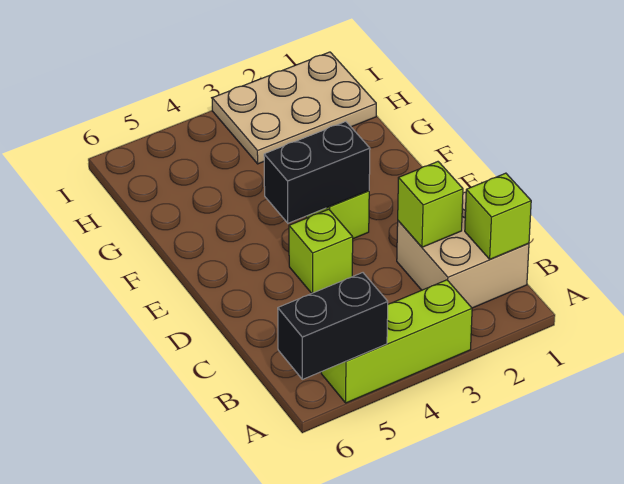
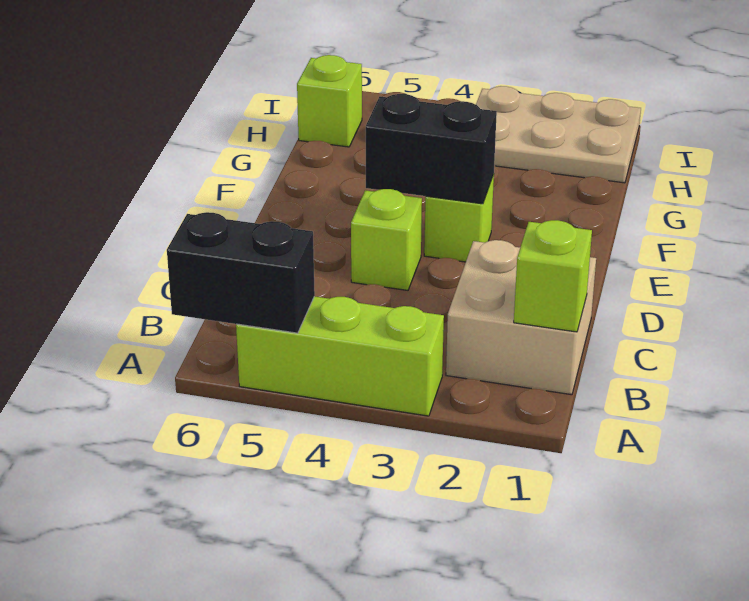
lime brick C2 level 2 -> lime brick H6 level 1

